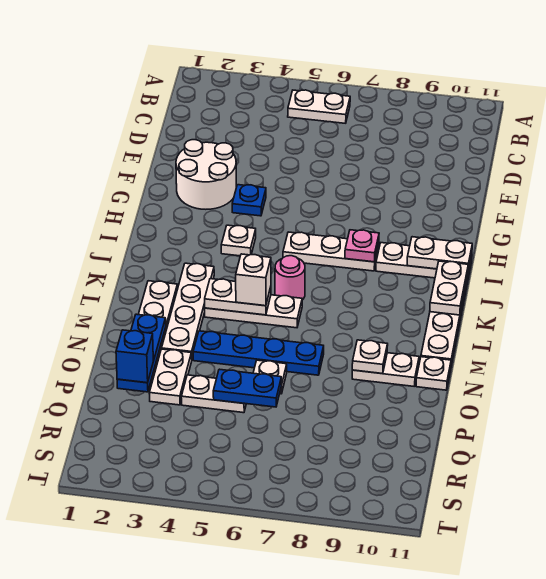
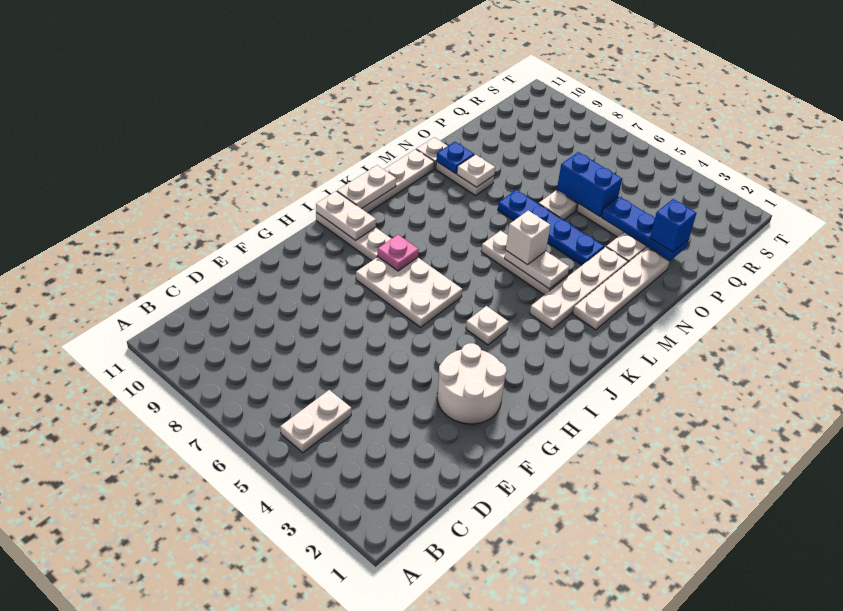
white plate B5:B6 level 1 -> white plate B5:C5 level 1
blue plate G4 level 1 -> blue plate N10 level 2
white plate I6:I8 level 1 -> white plate H6:I8 level 1
pink round brick K6 level 1 -> none
blue plate N2:P2 level 2 -> blue plate P2:P4 level 2
blue plate P5:P6 level 2 -> blue brick P5:P6 level 2

